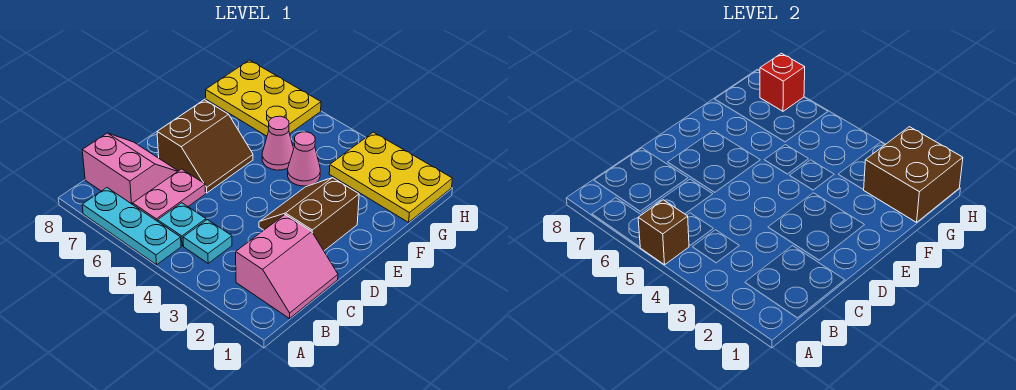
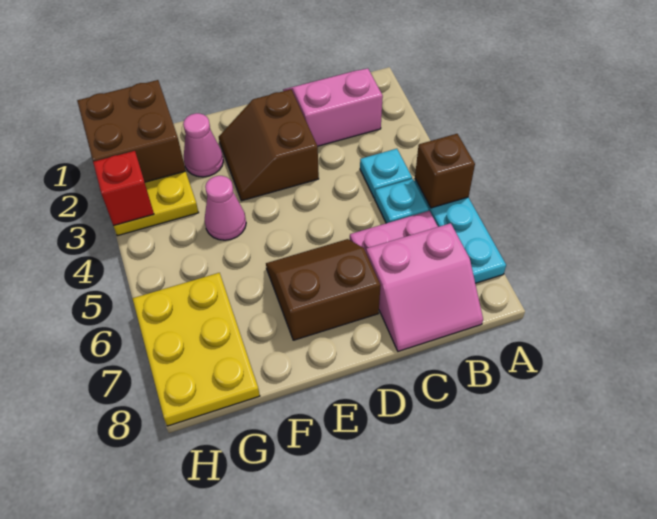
pink slope B7:C8 level 1 top B -> pink slope B7:C8 level 1 top 7
brown slope D2:E3 level 1 top 2 -> brown slope D2:E3 level 1 top D
pink cone F5 level 1 -> pink cone F2 level 1
red brick H7 level 2 -> red brick H3 level 2

